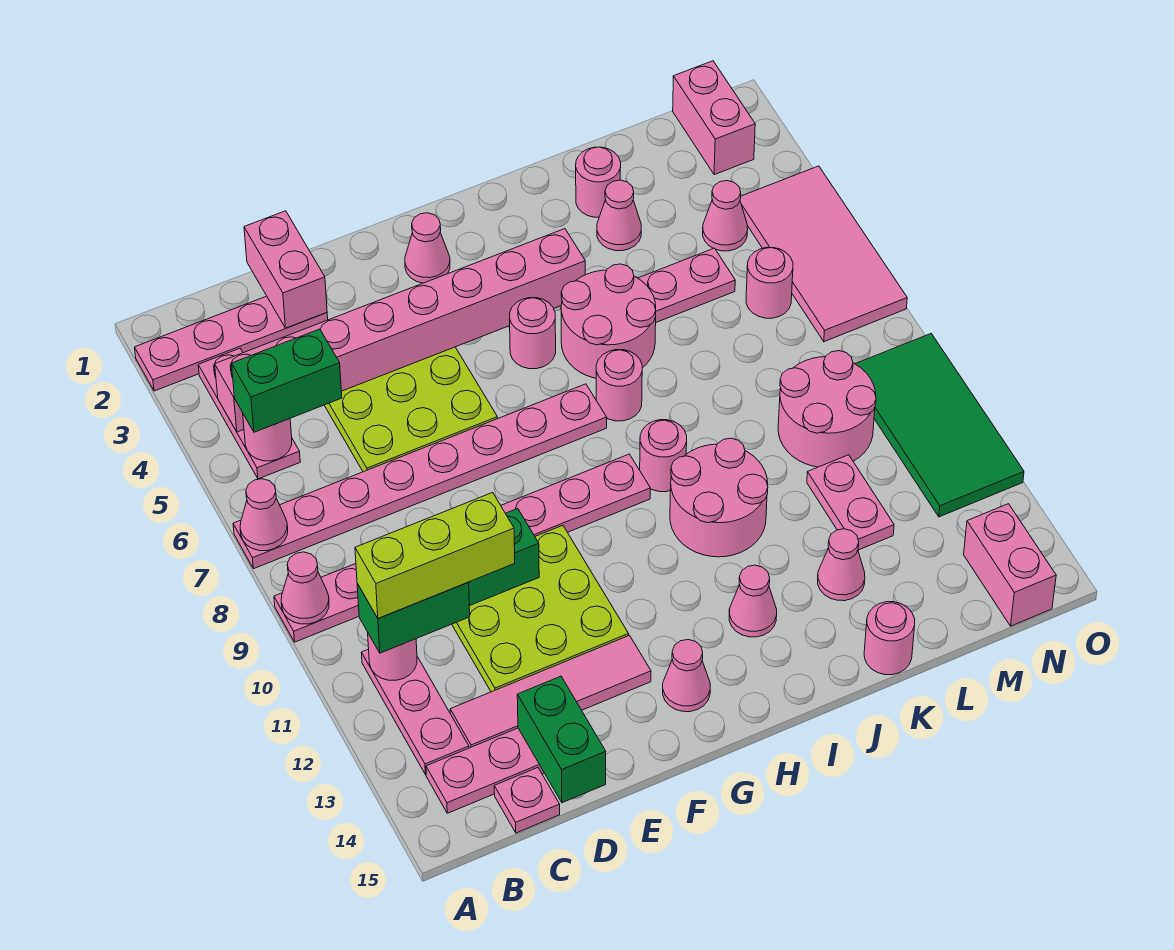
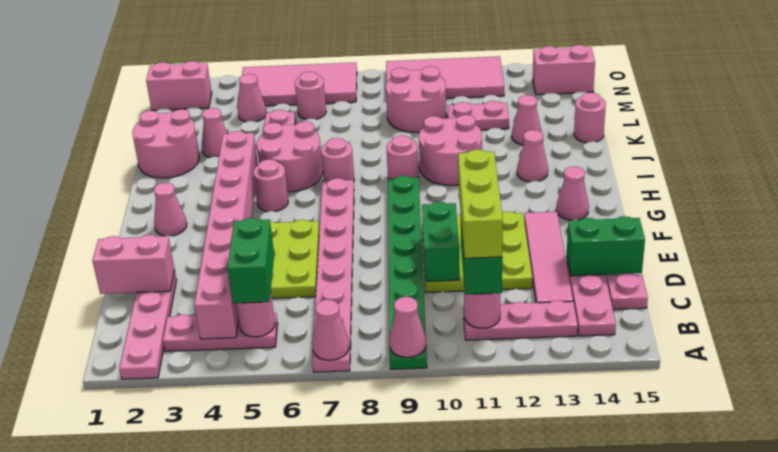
pink plate A9:H9 level 1 -> green plate A9:H9 level 1
pink round brick K2 level 1 -> pink round brick J1:K2 level 1
green tile N9:O12 level 1 -> pink tile N9:O12 level 1

